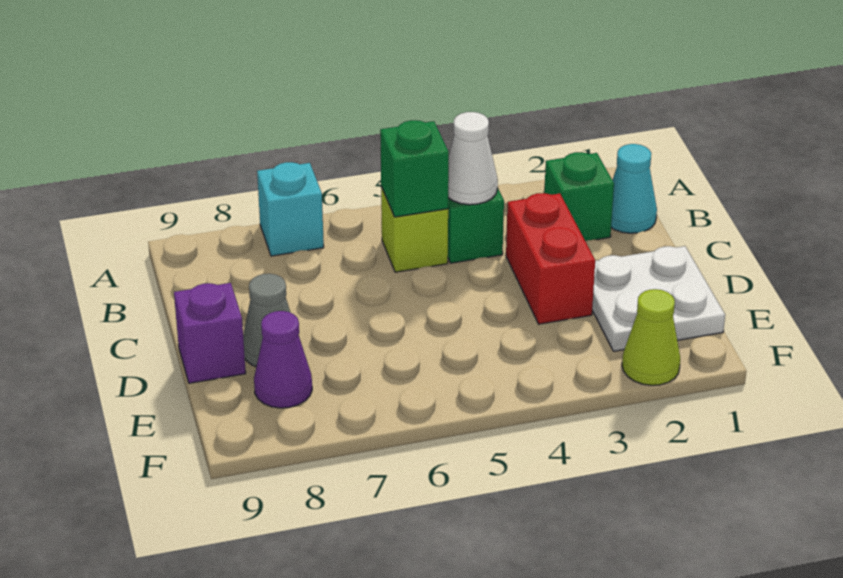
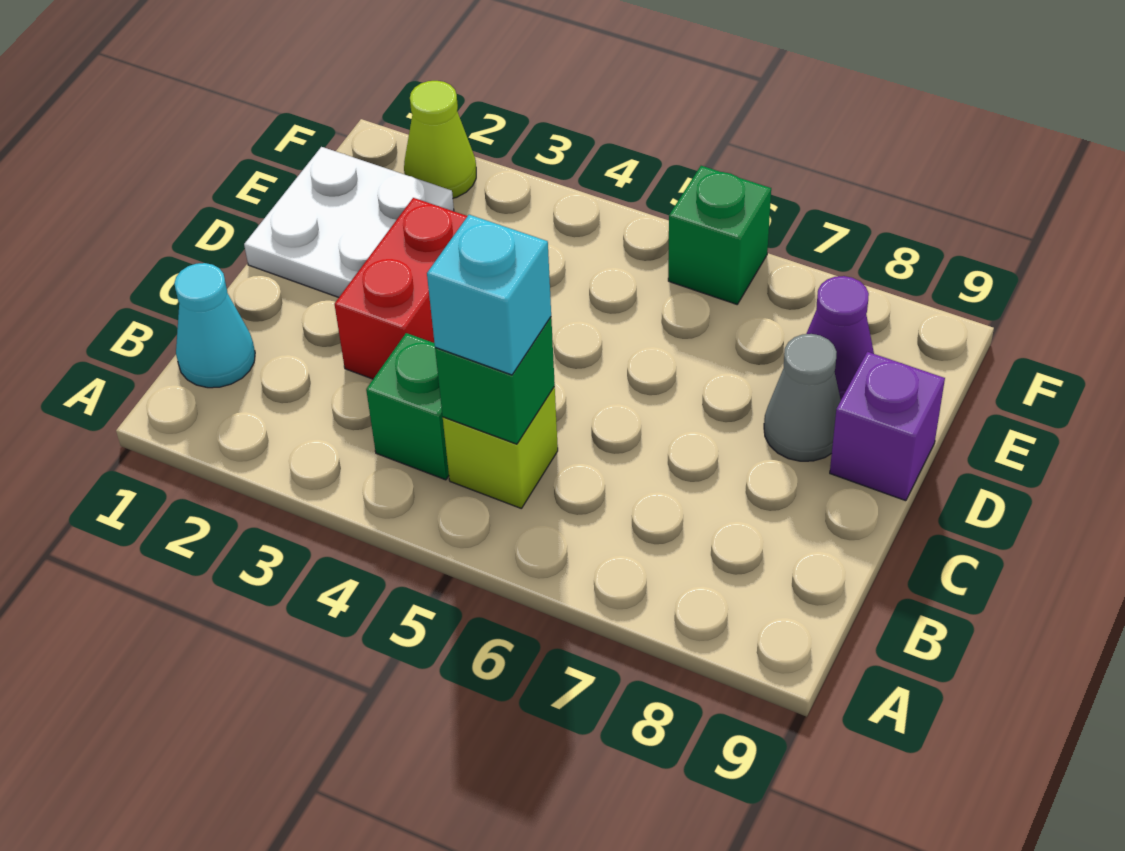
cyan brick A7 level 1 -> cyan brick B5 level 3
green brick B2 level 1 -> green brick F6 level 1
white cone B4 level 2 -> none

